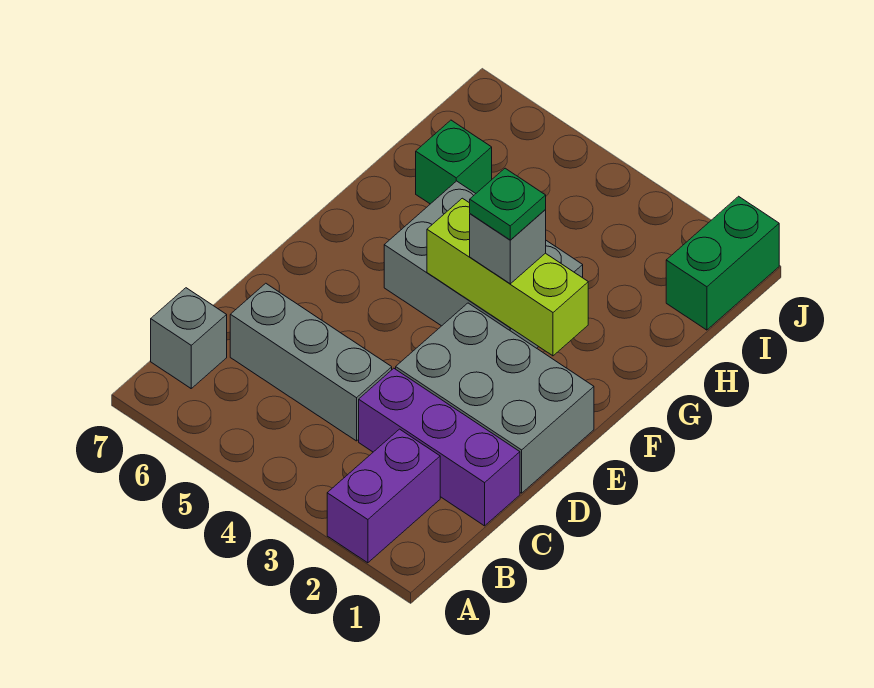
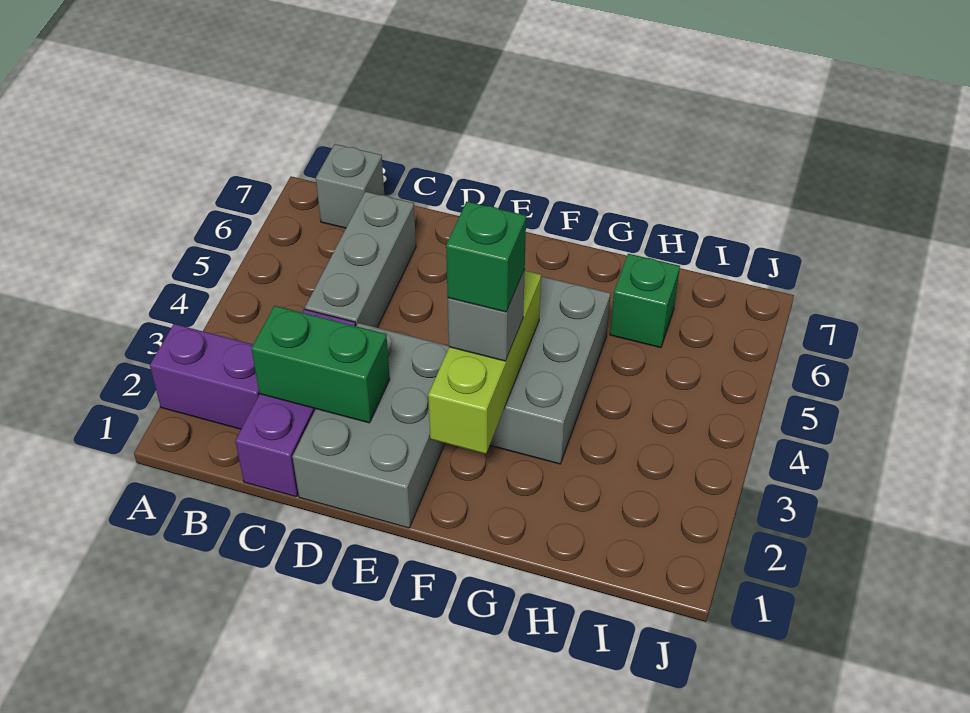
green plate F3 level 4 -> green brick F3 level 4
green brick I1:J1 level 1 -> green brick C2:D2 level 2

